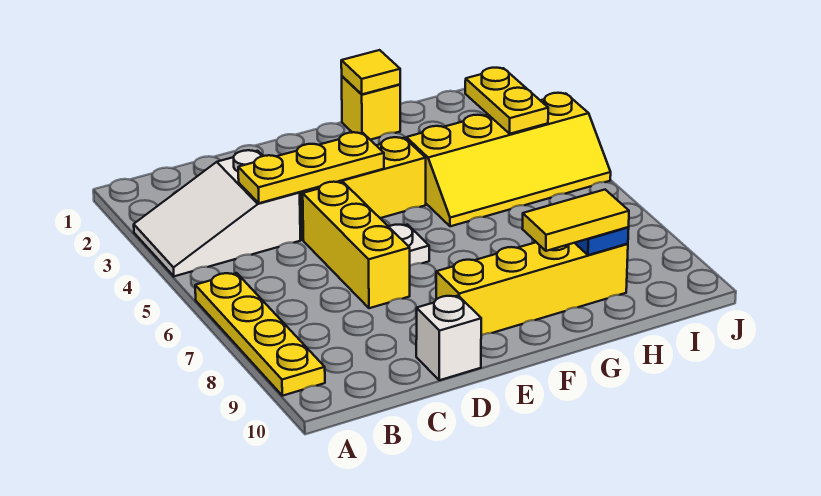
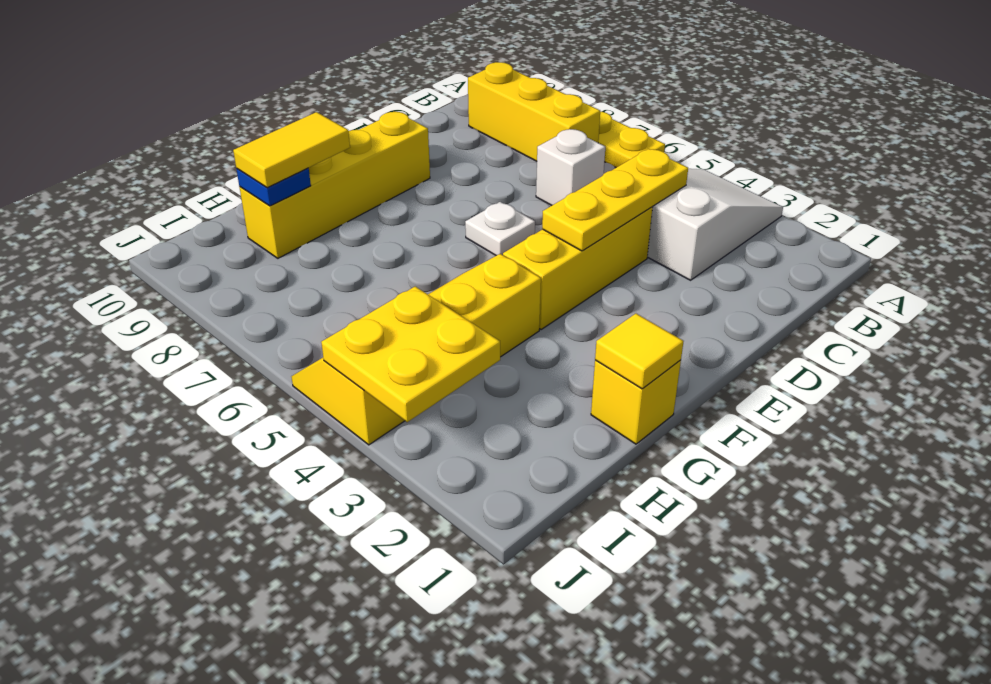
yellow brick D5:D7 level 1 -> yellow brick B7:B9 level 1
white brick D10 level 1 -> white brick C6 level 1
yellow plate I3:I4 level 2 -> yellow plate I3:J4 level 2

